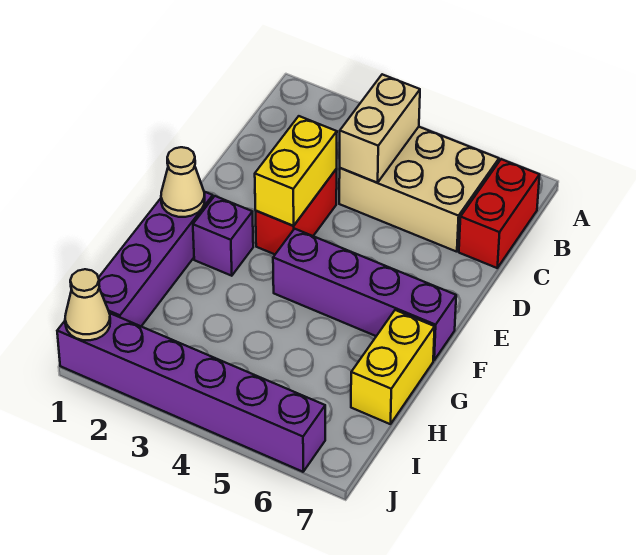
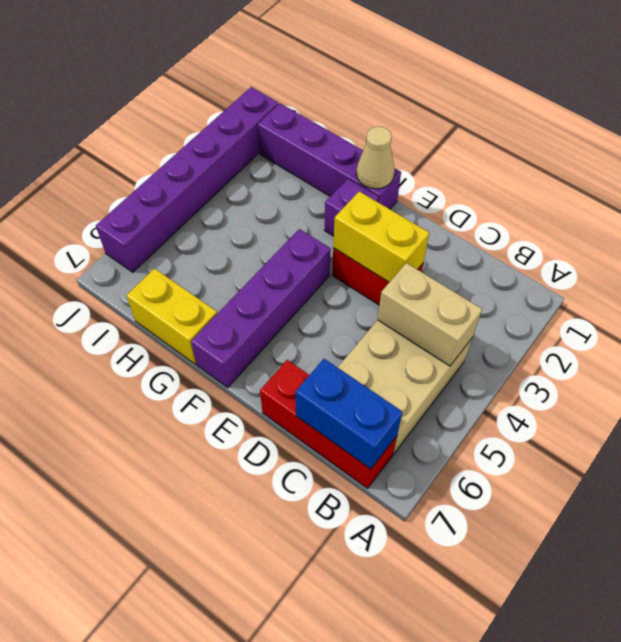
red brick B7:C7 level 1 -> red brick B7:D7 level 1
none -> blue brick B7:C7 level 2
tan cone J1 level 2 -> none

